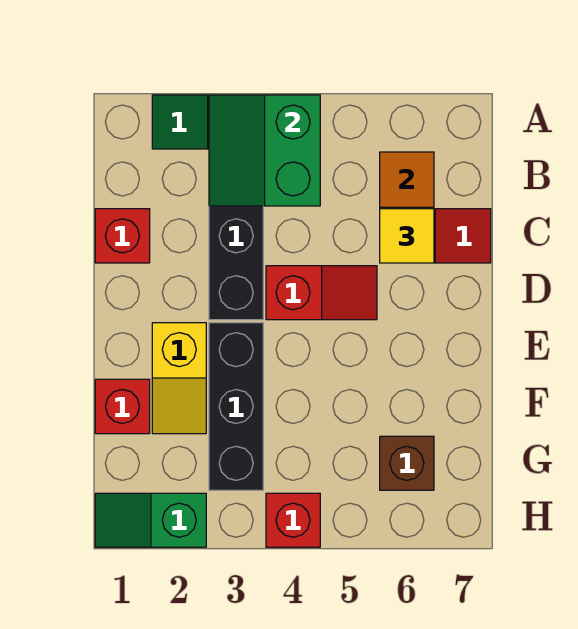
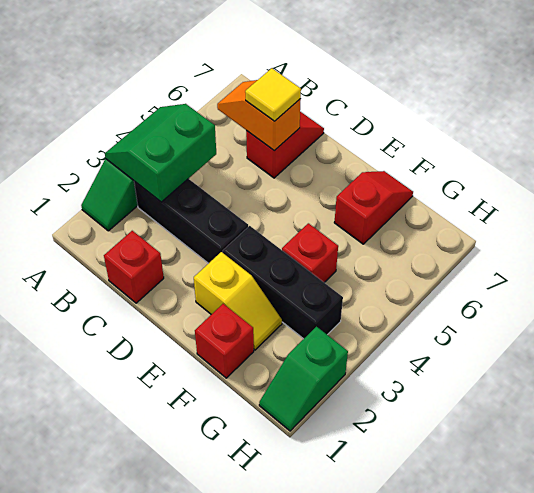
green slope A3:B4 level 2 top 4 -> green slope A3:B4 level 2 top B
red slope D4:D5 level 1 top 4 -> red slope F6:F7 level 1 top 6
brown brick G6 level 1 -> none
red brick H4 level 1 -> red brick F4 level 1

